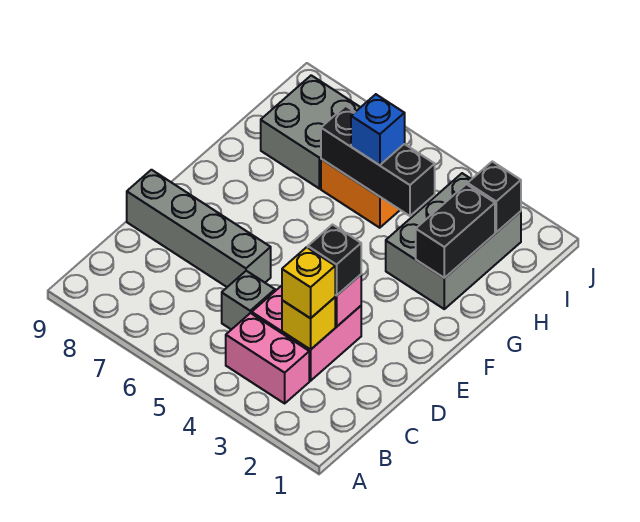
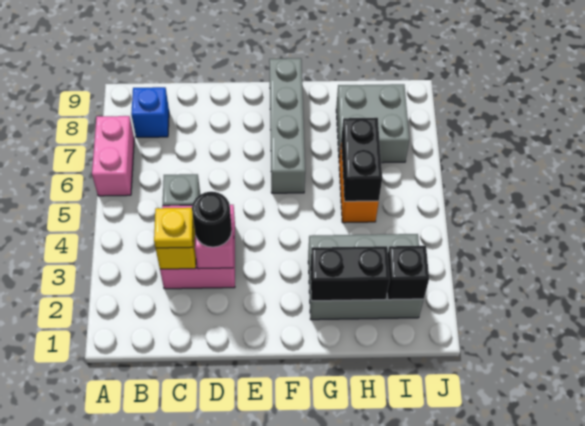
pink brick B3:B4 level 1 -> pink brick A6:A7 level 1
yellow brick C3 level 3 -> yellow plate C3 level 3
black brick D3 level 3 -> black round brick D3 level 3
grey brick D6:D9 level 1 -> grey brick F6:F9 level 1
black brick H4:H6 level 2 -> black brick H5:H6 level 2
blue brick H5 level 3 -> blue brick B8 level 1

